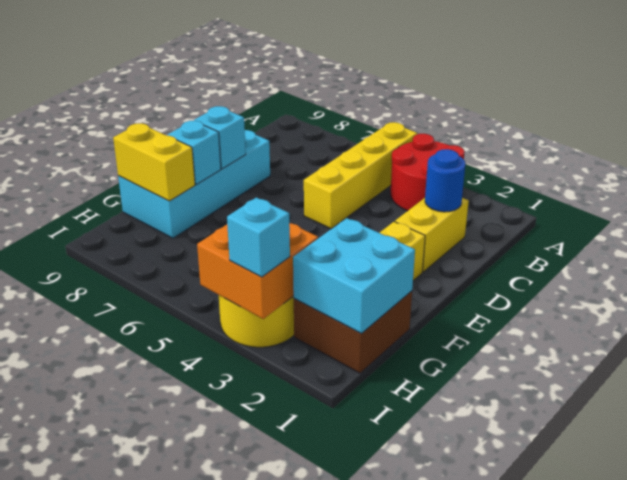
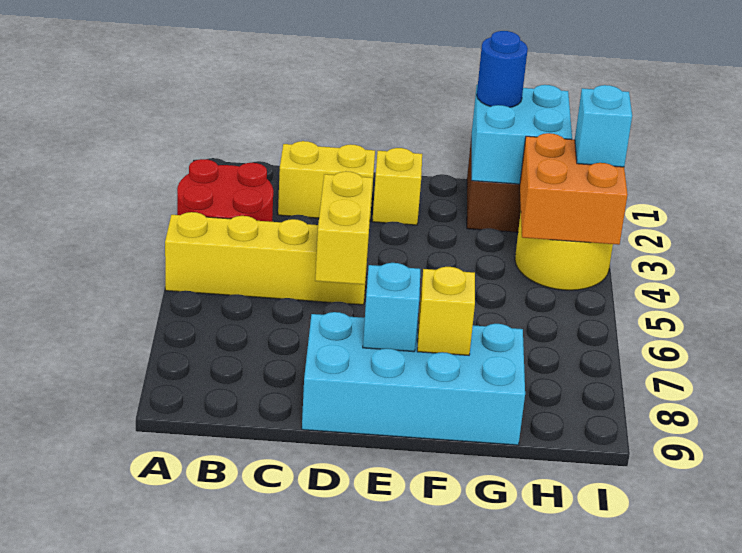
blue round brick C2 level 2 -> blue round brick G1 level 3
cyan brick F8 level 2 -> yellow brick F8 level 2
yellow brick G8:G9 level 2 -> yellow brick D5:D6 level 2

